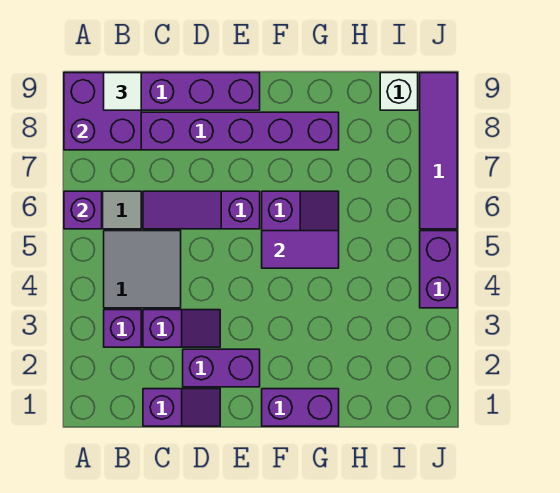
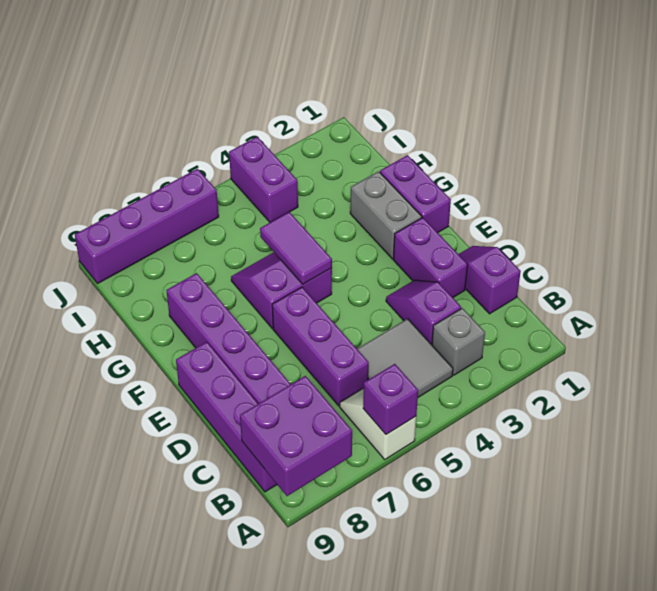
purple brick B3 level 1 -> grey brick B3 level 1
white tile B9 level 3 -> none
purple slope C6:E6 level 1 top E -> purple brick C6:E6 level 1
none -> grey brick F2:G2 level 1
white brick I9 level 1 -> none
purple brick J4:J5 level 1 -> purple brick I4:J4 level 1
purple tile J6:J9 level 1 -> purple brick J6:J9 level 1

